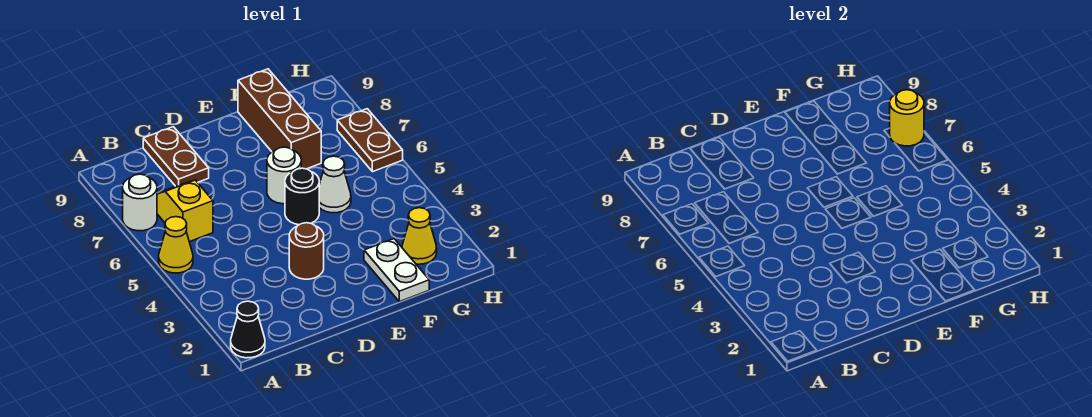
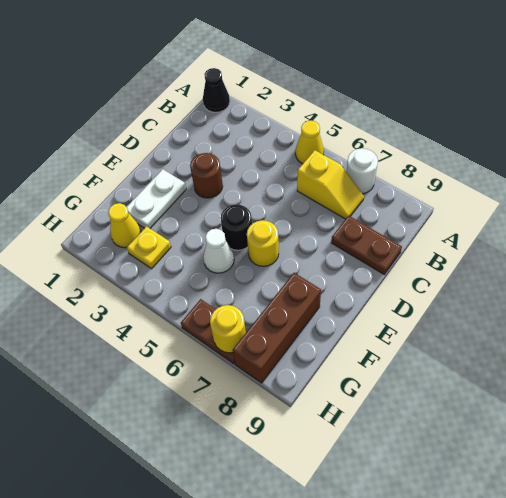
white round brick E6 level 1 -> yellow round brick E6 level 1
white plate F1:F2 level 1 -> white plate E2:F2 level 1
brown brick F7:F9 level 1 -> brown brick F8:H8 level 1
none -> yellow plate G3 level 1

